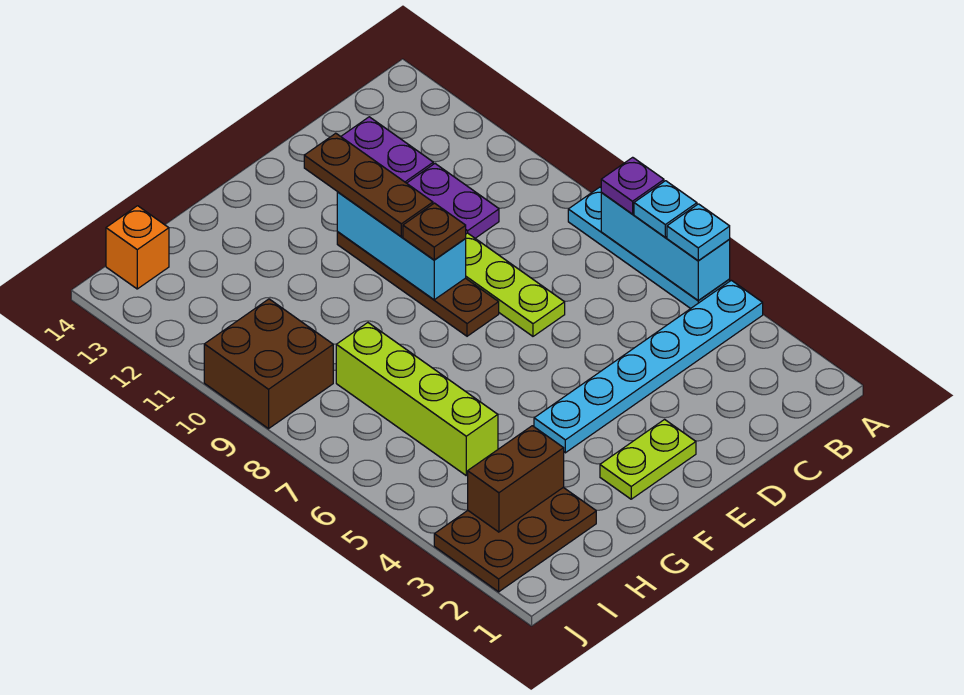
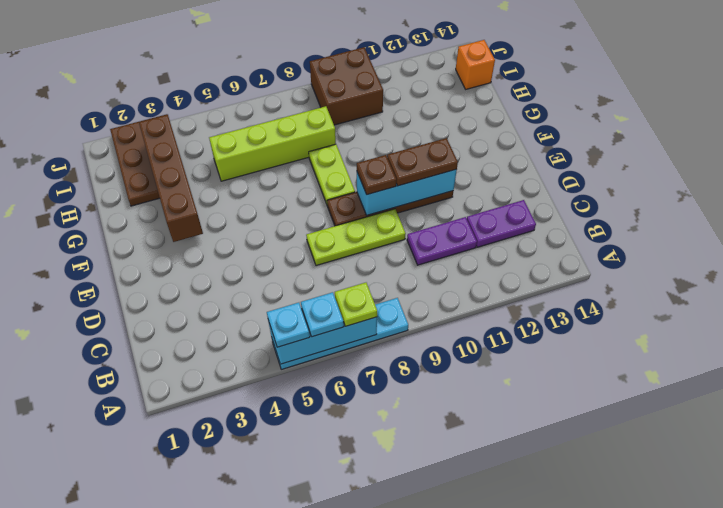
cyan plate A4:F4 level 1 -> none
purple plate A7 level 3 -> lime plate A7 level 3
lime plate E2:F2 level 1 -> lime plate F8:G8 level 1
brown plate E10:E12 level 3 -> brown plate E10:E11 level 3
brown brick H3:I3 level 2 -> brown brick F3:I3 level 2

